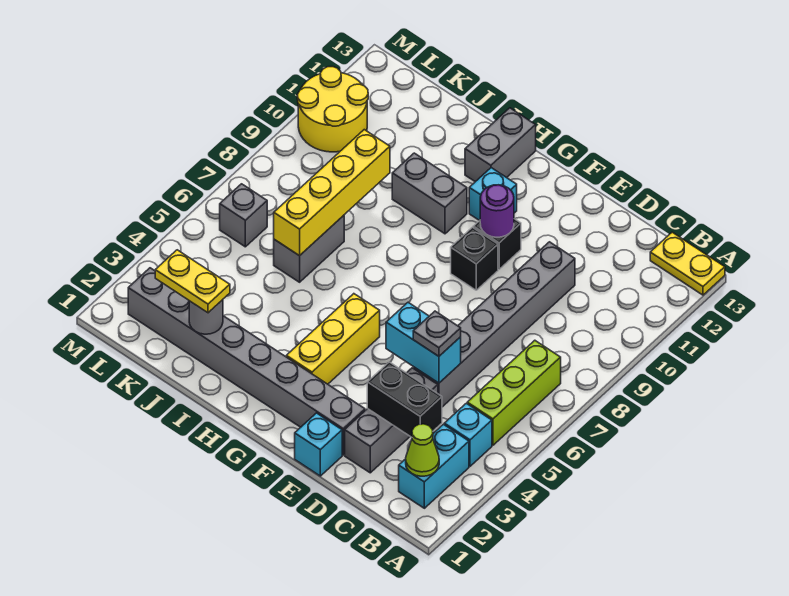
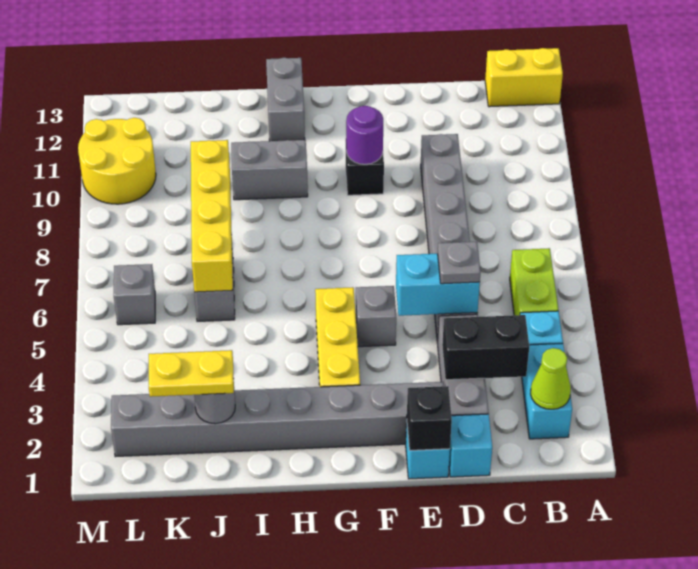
yellow plate A13:B13 level 1 -> yellow brick A13:B13 level 1
lime brick B5:B7 level 1 -> lime brick B5:B6 level 1
none -> grey brick F5 level 1
black brick F9 level 1 -> black brick E1 level 2
cyan brick G11 level 1 -> cyan brick D1 level 1

